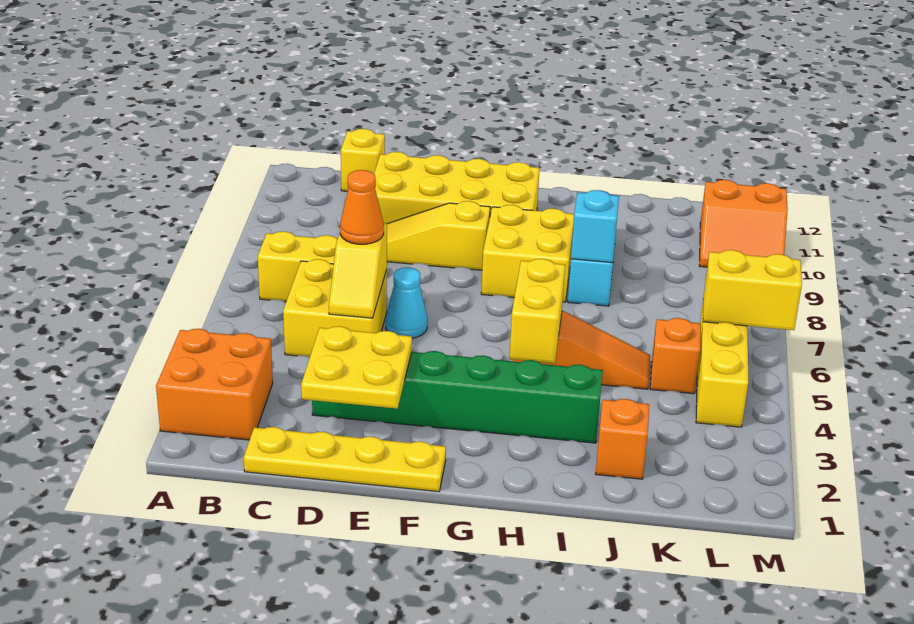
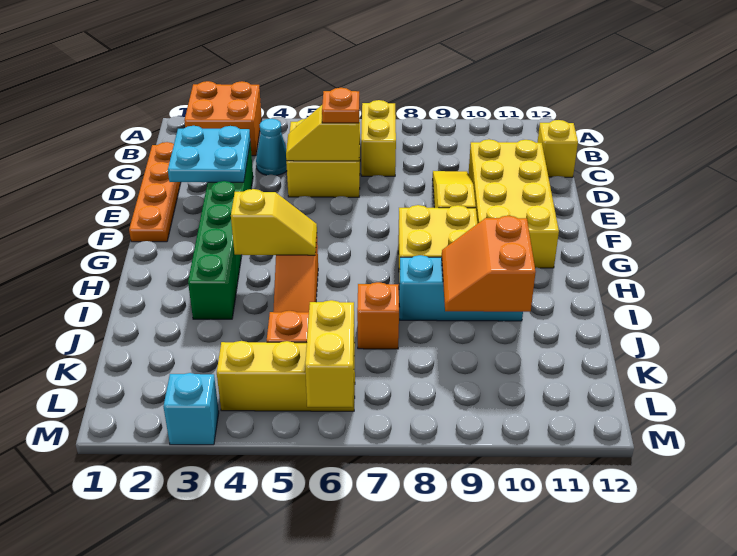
yellow plate C1:F1 level 1 -> orange plate C1:F1 level 1
yellow plate D2:E3 level 2 -> cyan plate D2:E3 level 2
orange cone D6 level 3 -> orange plate D6 level 3
cyan cone E6 level 1 -> cyan cone C4 level 1
yellow brick H4:H5 level 2 -> yellow slope H4:H5 level 2 top 4
cyan brick I8 level 2 -> cyan brick M3 level 1
orange brick J2 level 1 -> orange brick J7 level 1
orange slope L10:M11 level 1 top 11 -> orange slope I9:J10 level 2 top 10

